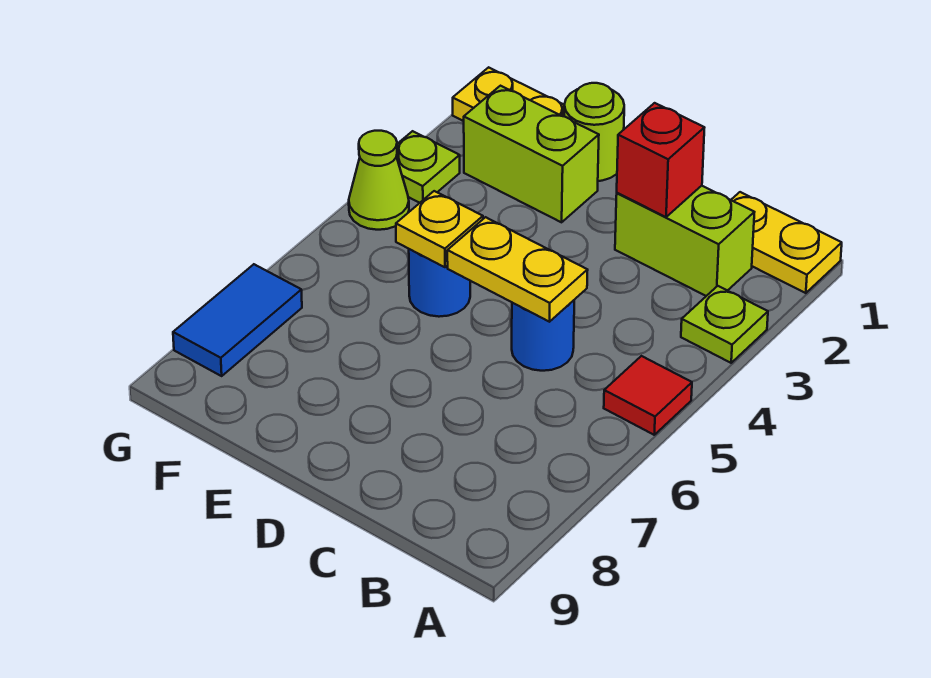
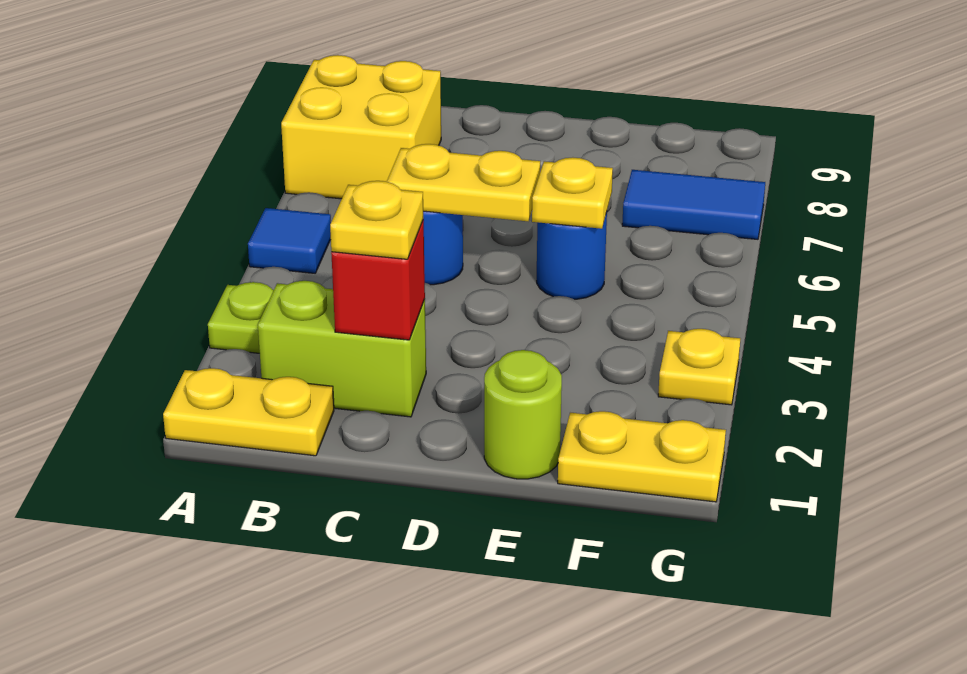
red tile A5 level 1 -> blue tile A5 level 1
none -> yellow brick A7:B8 level 1
none -> yellow plate C2 level 3
lime brick E2:F2 level 1 -> none
lime plate G3 level 1 -> yellow plate G3 level 1
lime cone G4 level 1 -> none
blue tile G7:G8 level 1 -> blue tile F7:G7 level 1

